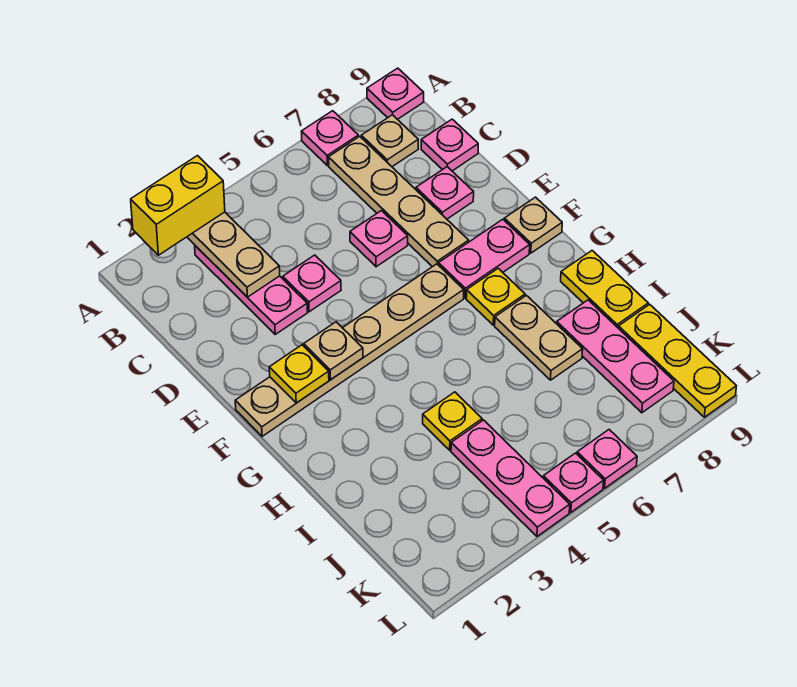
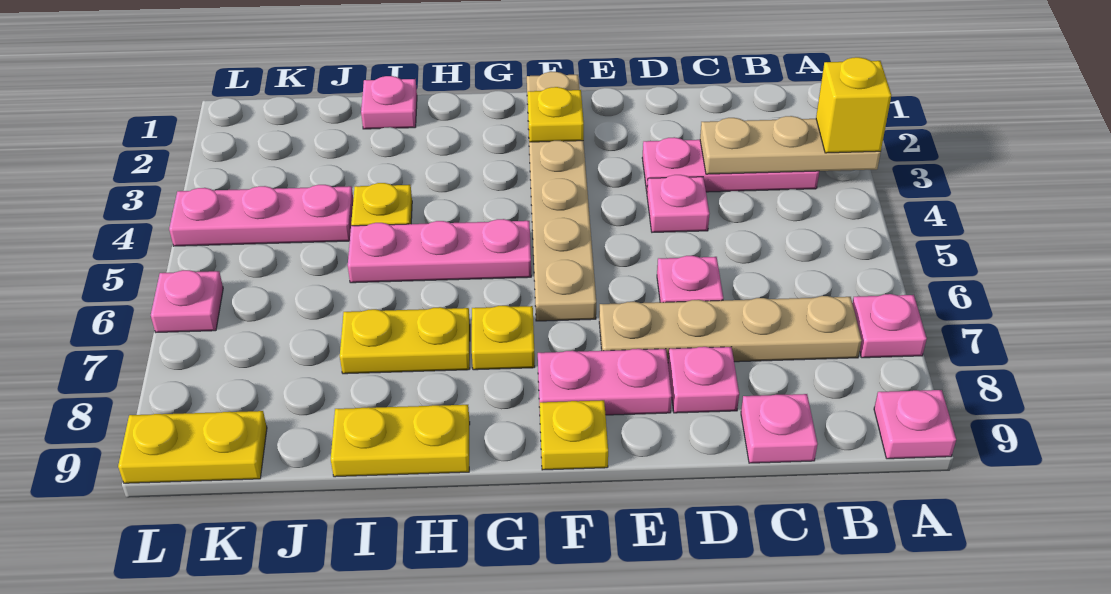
yellow brick A2:A3 level 3 -> yellow brick A3 level 3
tan plate B8 level 1 -> none
tan plate F3 level 2 -> none
pink plate F7:F8 level 1 -> pink plate E8:F8 level 1
tan plate F9 level 1 -> yellow plate F9 level 1
tan plate H7:I7 level 1 -> yellow plate H7:I7 level 1
pink plate I8:K8 level 1 -> pink plate G5:I5 level 1
yellow plate J9:L9 level 1 -> yellow plate K9:L9 level 1
pink plate L5 level 1 -> pink plate I1 level 1

